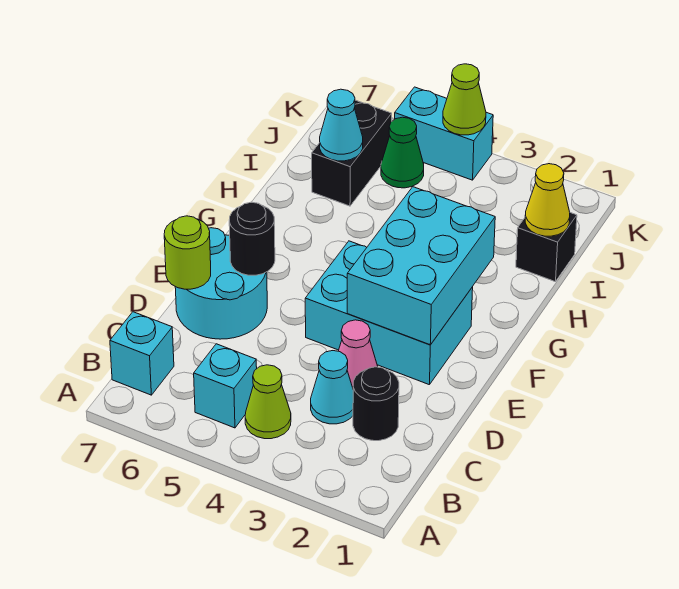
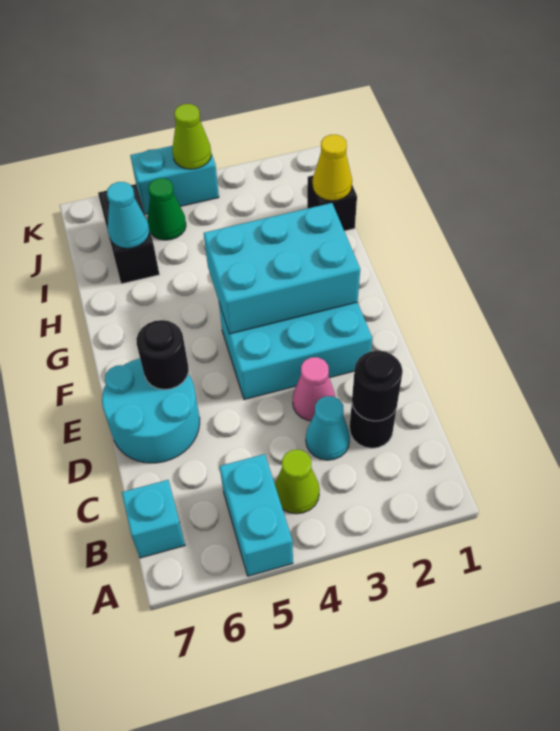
cyan brick B5 level 1 -> cyan brick A5:B5 level 1
none -> black round brick C2 level 2
lime round brick D7 level 2 -> none
cyan brick E2:G3 level 2 -> cyan brick F2:G4 level 2

